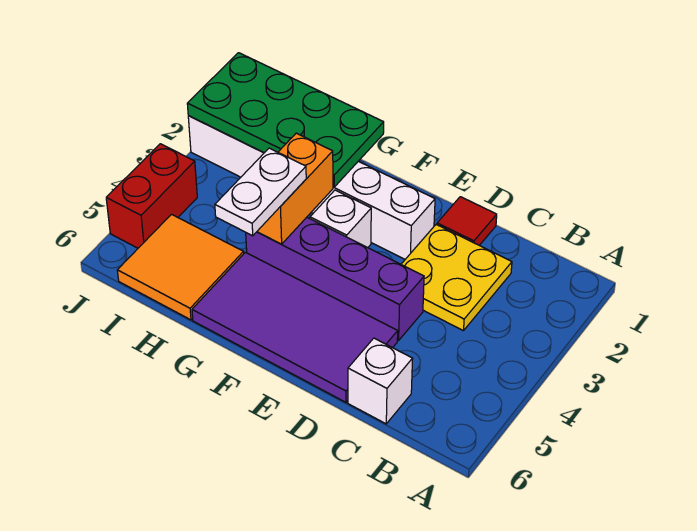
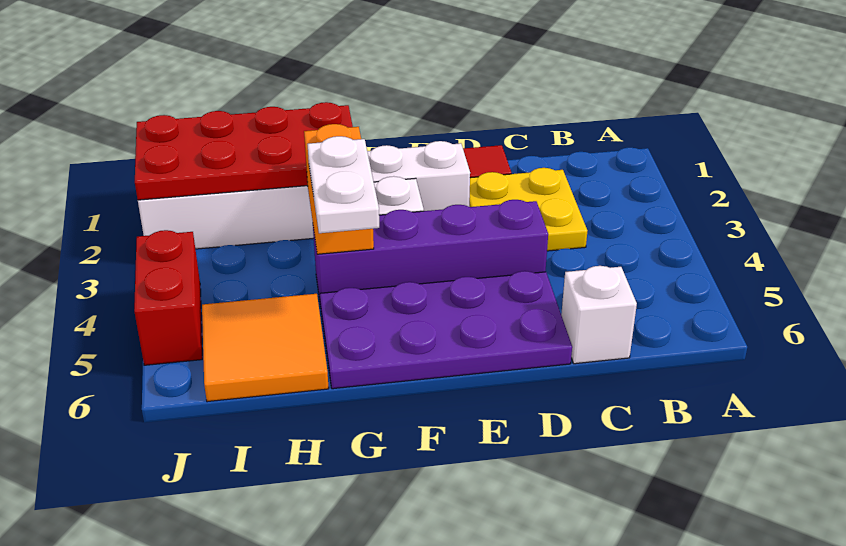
purple tile D5:G6 level 1 -> purple plate D5:G6 level 1
green plate G1:J2 level 2 -> red plate G1:J2 level 2

